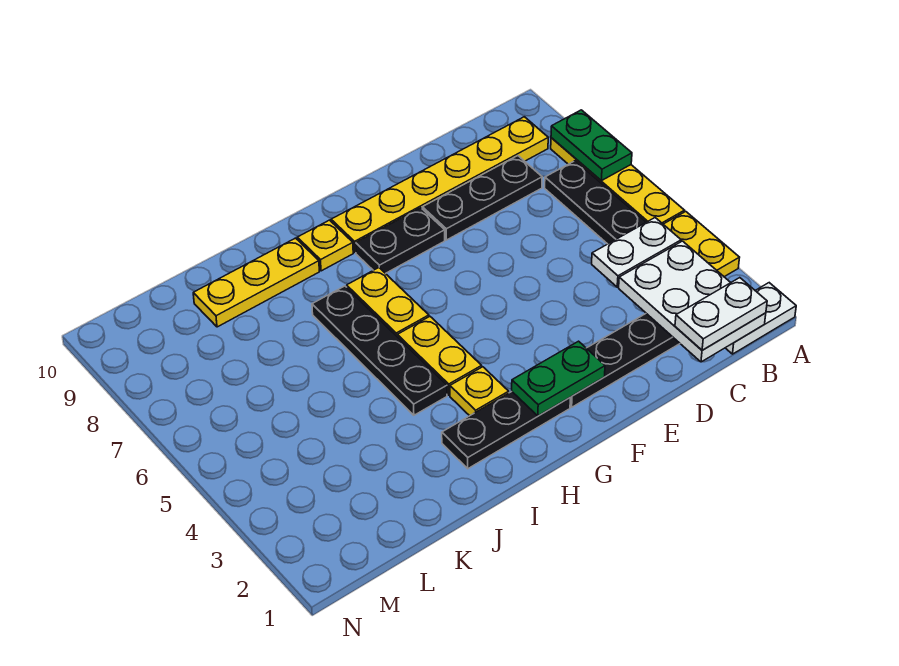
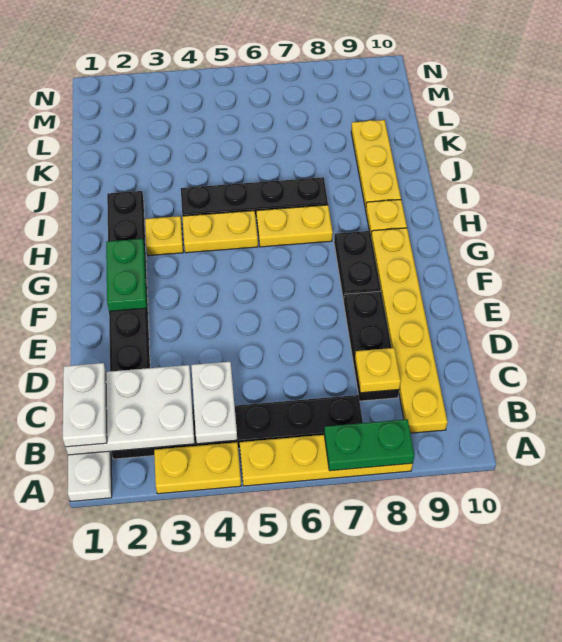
none -> yellow plate C8 level 2

